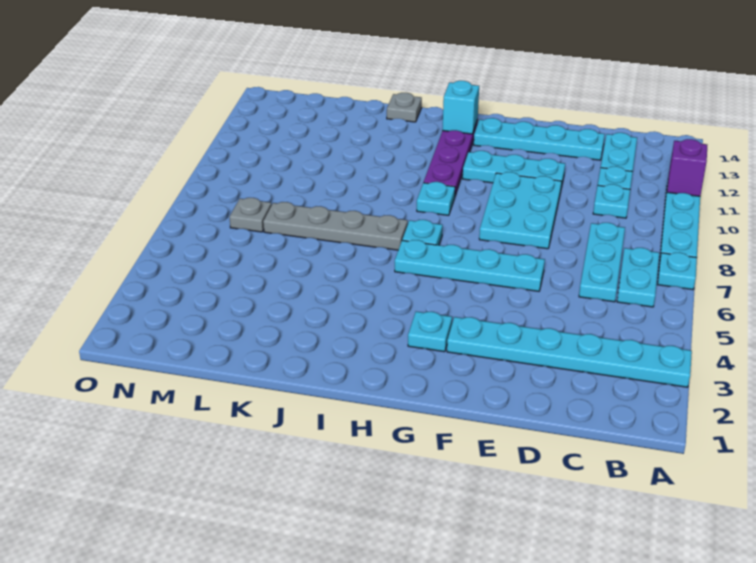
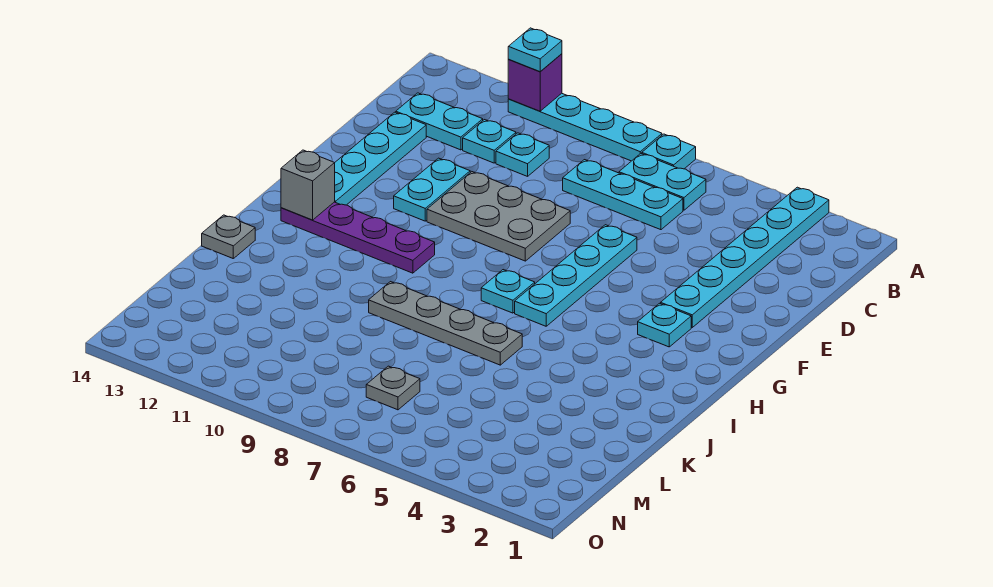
cyan plate E8:F10 level 1 -> grey plate E8:F10 level 1
cyan plate E11:G11 level 1 -> cyan plate E11:F11 level 1
cyan plate H9 level 1 -> cyan plate A11 level 3
cyan brick H13 level 2 -> grey brick H13 level 2
grey plate I7:L7 level 1 -> grey plate J6:J9 level 1

